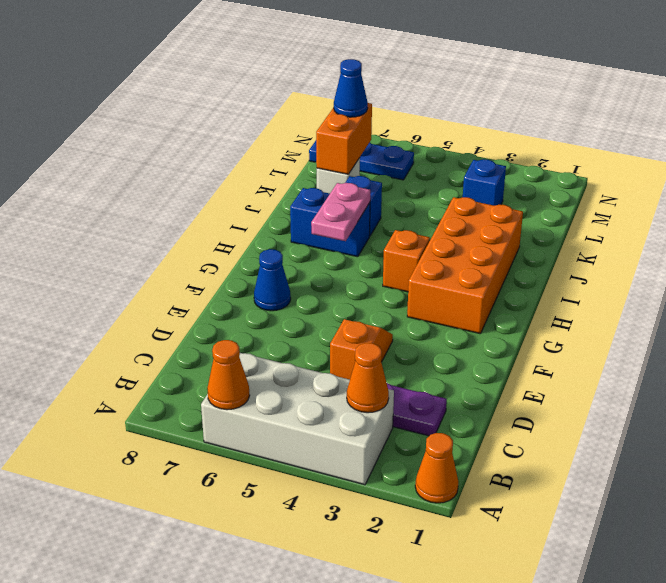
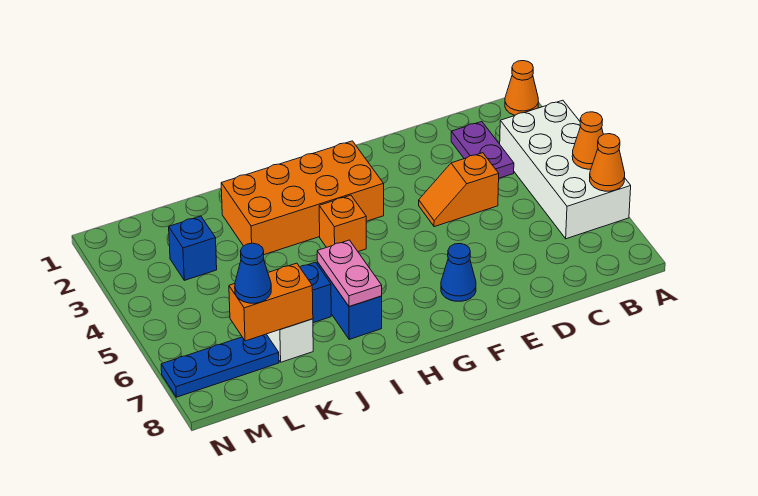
orange cone B3 level 2 -> orange cone A5 level 2
pink plate H6:I6 level 2 -> pink plate I6:I7 level 2
blue plate M6:M8 level 1 -> blue plate L7:N7 level 1

